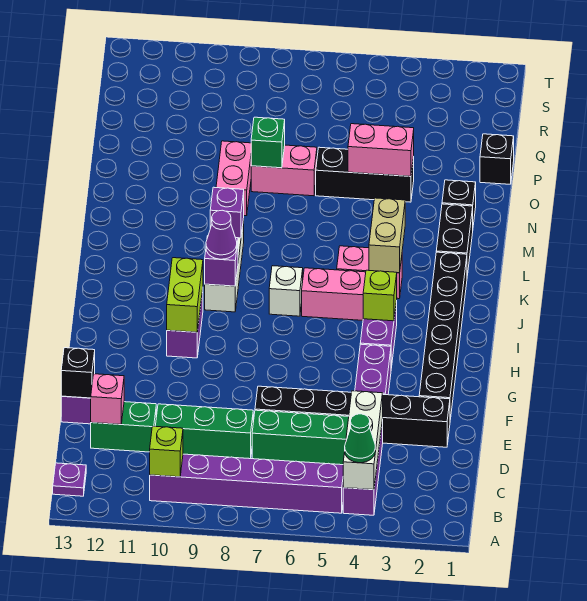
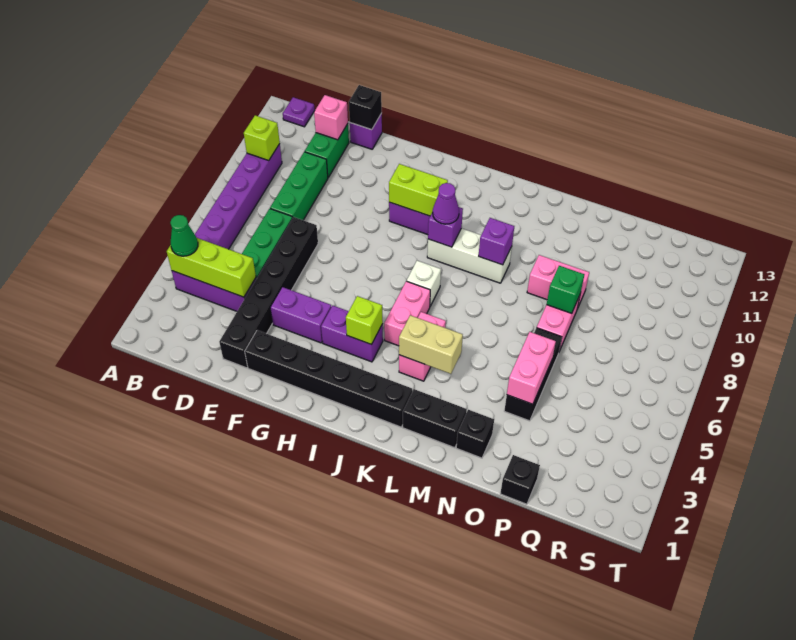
white brick B4:D4 level 2 -> lime brick B4:D4 level 2

